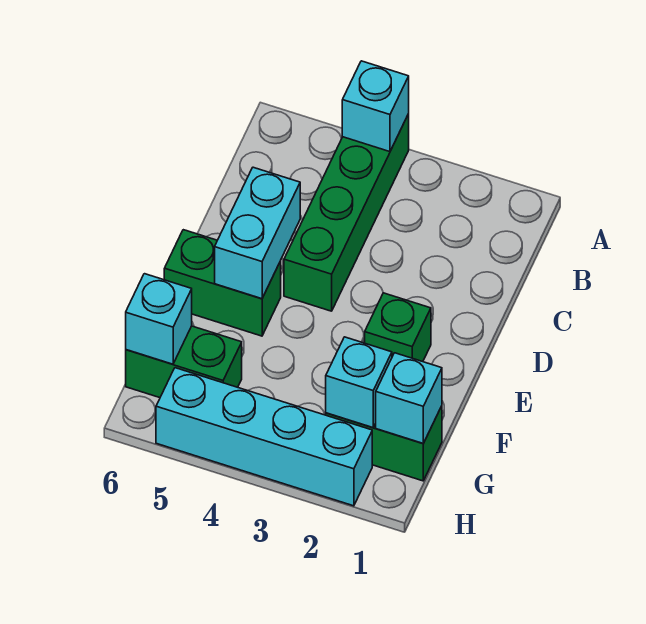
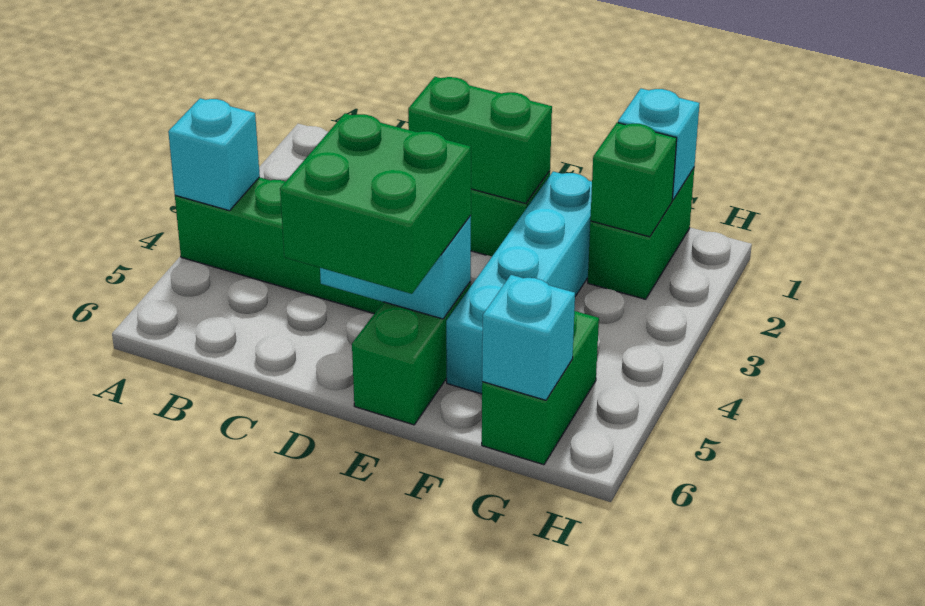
none -> green brick D2:E2 level 2
none -> green brick D5:E6 level 3
cyan brick G2 level 2 -> green brick G2 level 2
cyan brick H2:H5 level 1 -> cyan brick F2:F5 level 1

